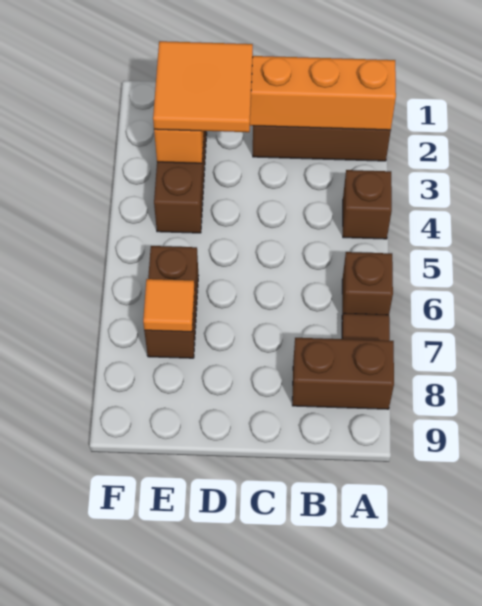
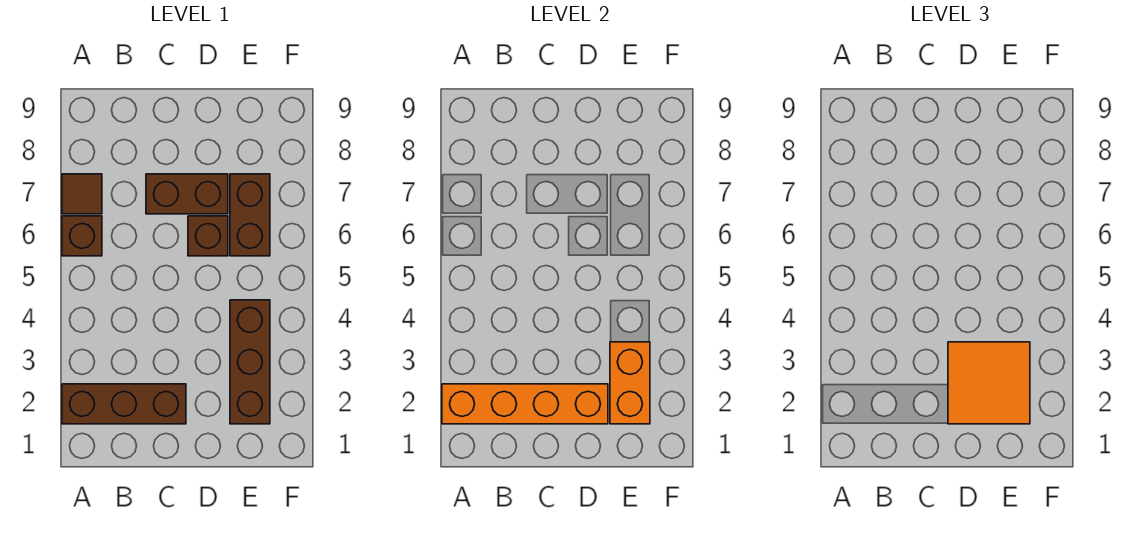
brown brick A4 level 1 -> brown brick D6 level 1
brown brick A8:B8 level 1 -> brown brick C7:D7 level 1
orange tile E7 level 2 -> none

